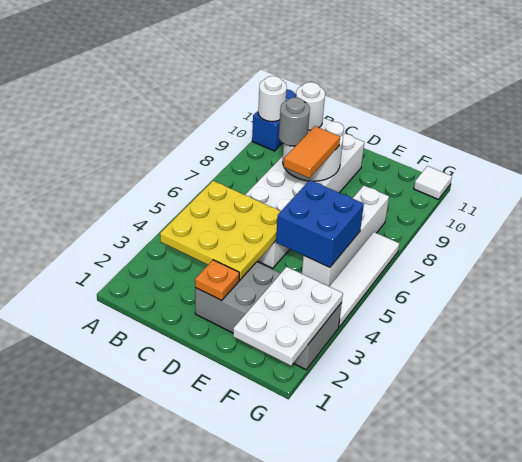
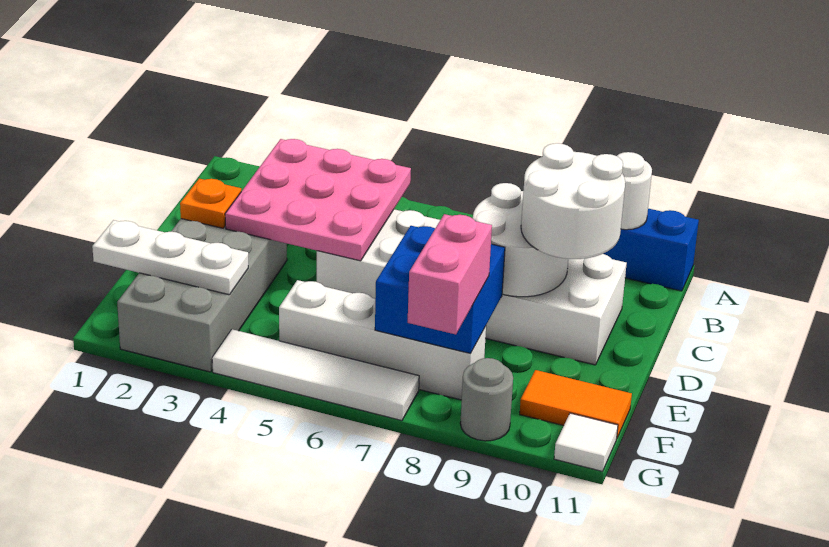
yellow plate B3:D5 level 2 -> pink plate B3:D5 level 2
grey round brick C8 level 3 -> grey round brick G9 level 1
white round brick C9 level 3 -> white round brick C9:D10 level 3
orange tile D7:D8 level 3 -> orange tile F10:F11 level 1
blue brick E5:F6 level 2 -> blue brick E7:F8 level 2
white plate F1:G3 level 2 -> white plate F1:F3 level 2
none -> pink brick F8:G8 level 3

